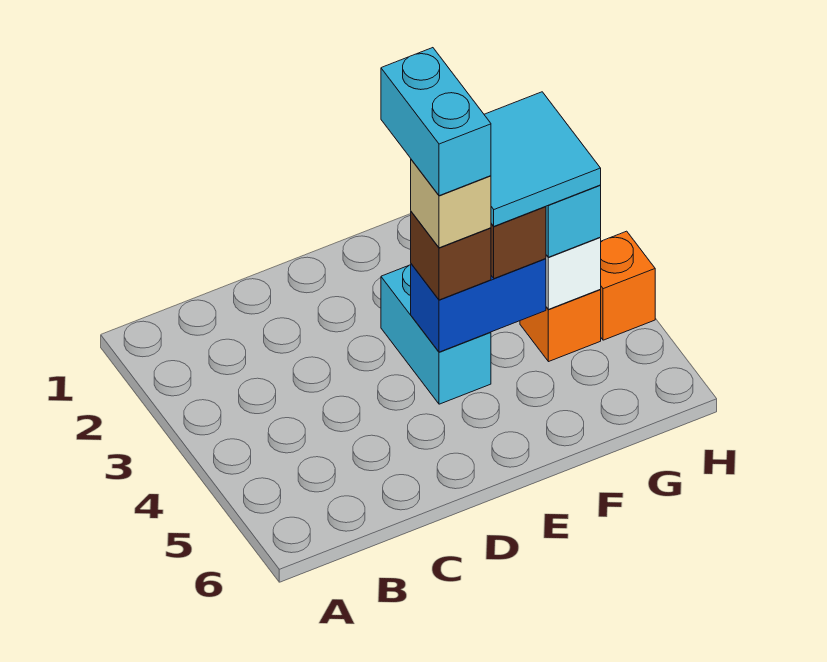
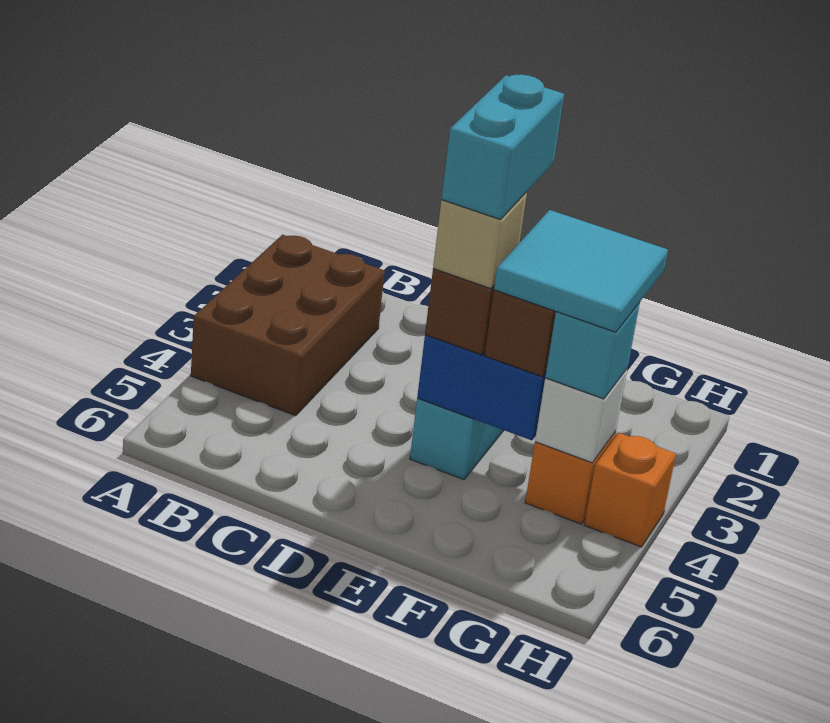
none -> brown brick A2:B4 level 1

